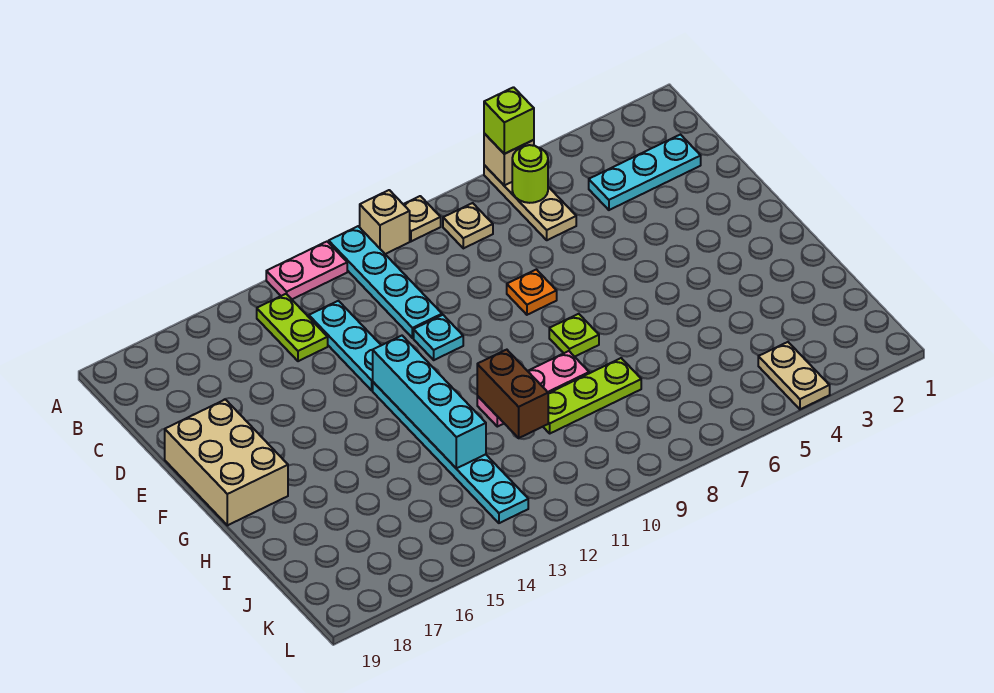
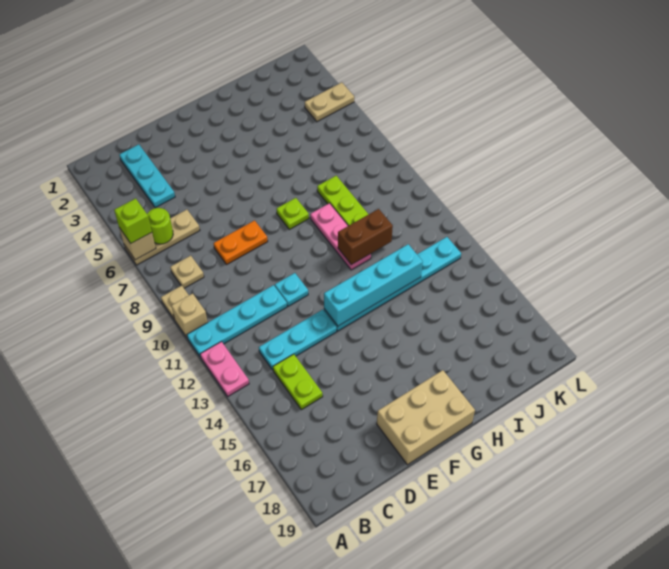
lime plate B14:C14 level 1 -> lime plate C14:C15 level 1
orange plate E8 level 1 -> orange plate D8:E8 level 1

